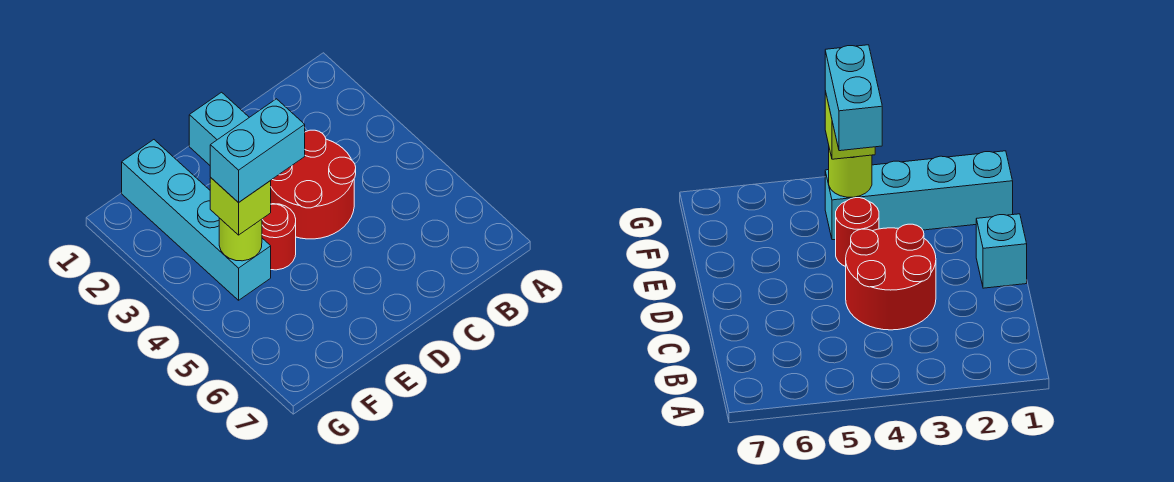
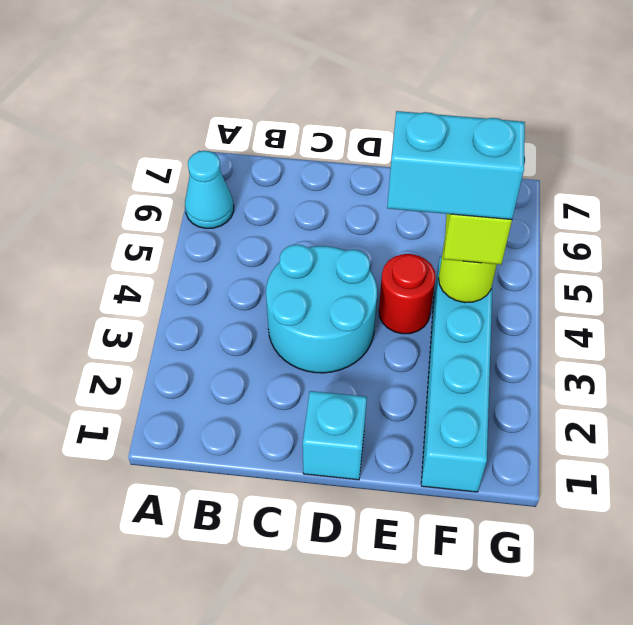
none -> cyan cone A6 level 1
red round brick C3:D4 level 1 -> cyan round brick C3:D4 level 1

